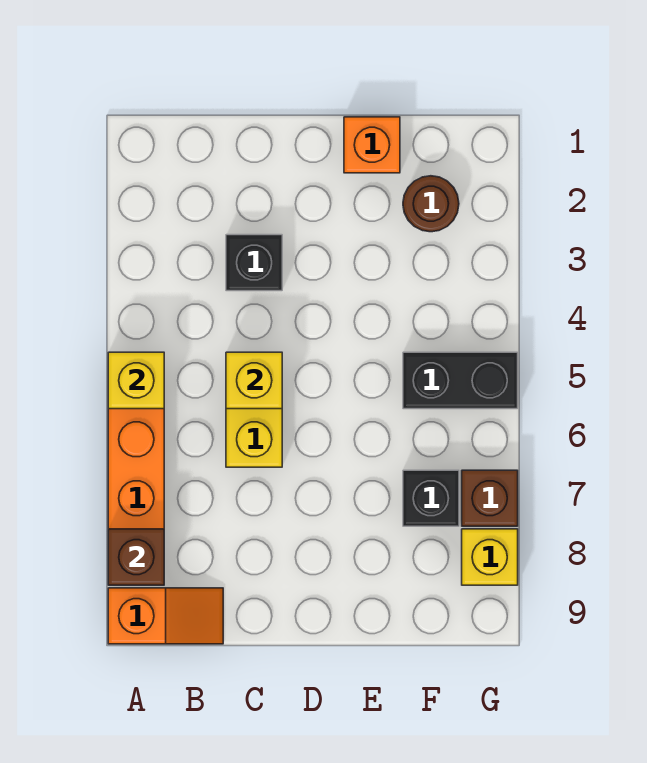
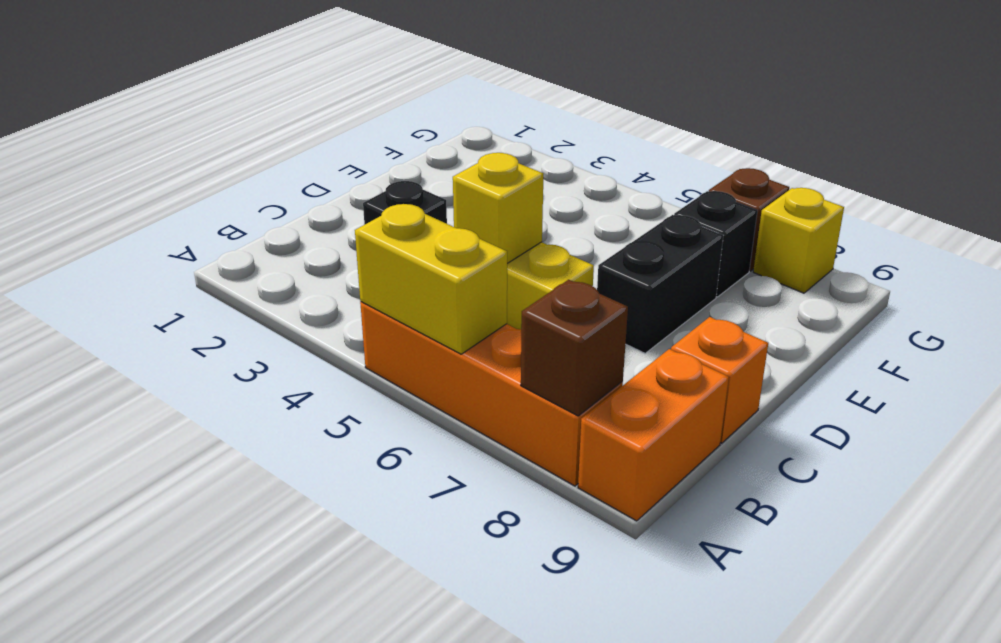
yellow brick A5 level 2 -> yellow brick A5:A6 level 2
orange slope A9:B9 level 1 top A -> orange brick A9:B9 level 1
orange brick E1 level 1 -> orange brick C9 level 1
brown round brick F2 level 1 -> none
black brick F5:G5 level 1 -> black brick D7:E7 level 1

